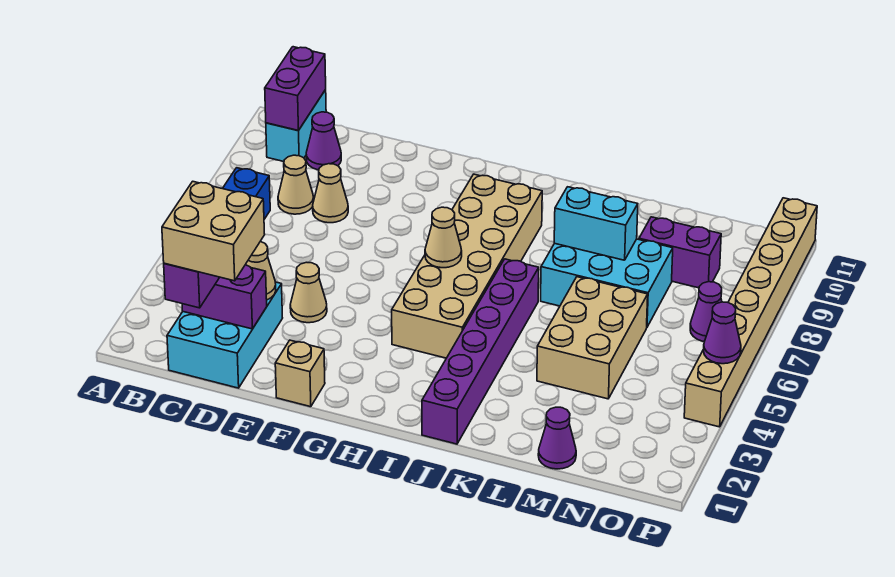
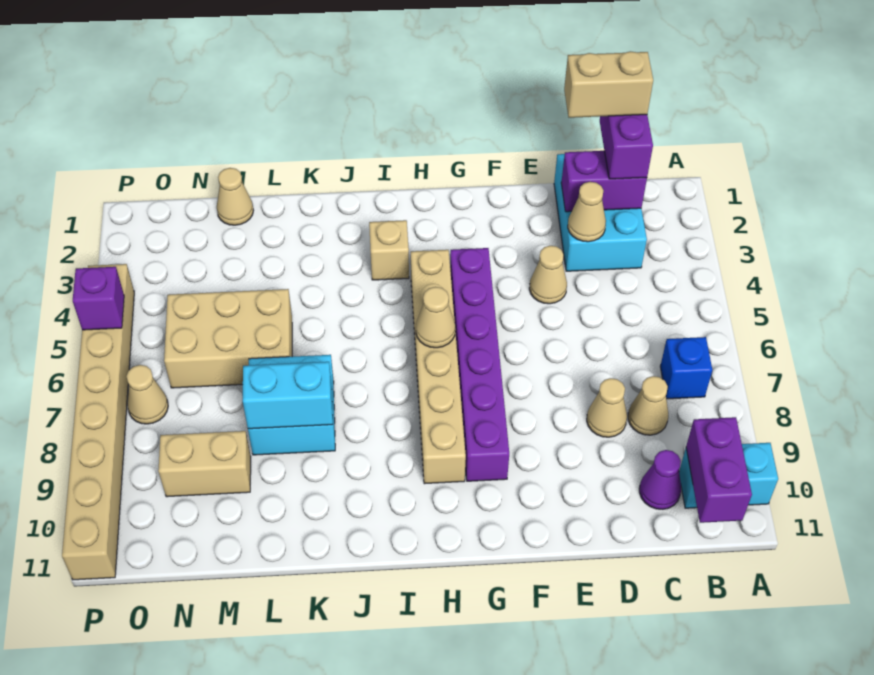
cyan brick B10:B11 level 1 -> cyan brick A10:B10 level 1
tan brick C1:D2 level 4 -> tan brick C1:D1 level 4
tan brick F1 level 1 -> tan brick I3 level 1
tan brick H4:I9 level 1 -> tan brick H4:H9 level 1
purple brick J1:J6 level 1 -> purple brick G4:G9 level 1
cyan brick K7:M8 level 1 -> cyan brick K7:L8 level 1
tan brick L4:M6 level 1 -> tan brick L5:N6 level 1
purple cone M1 level 1 -> tan cone M1 level 1
purple brick M9:N9 level 1 -> tan brick M9:N9 level 1
purple cone O7 level 1 -> tan cone O7 level 1
purple cone P5 level 2 -> purple brick P5 level 2

